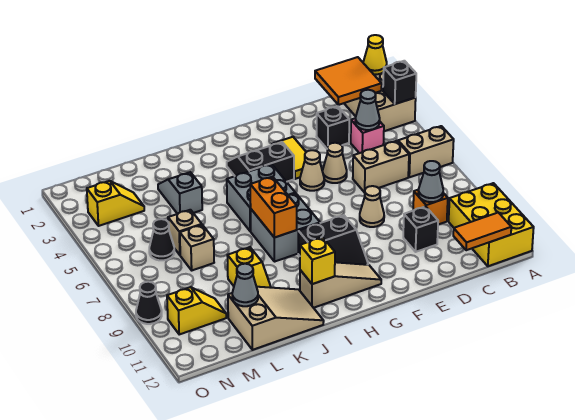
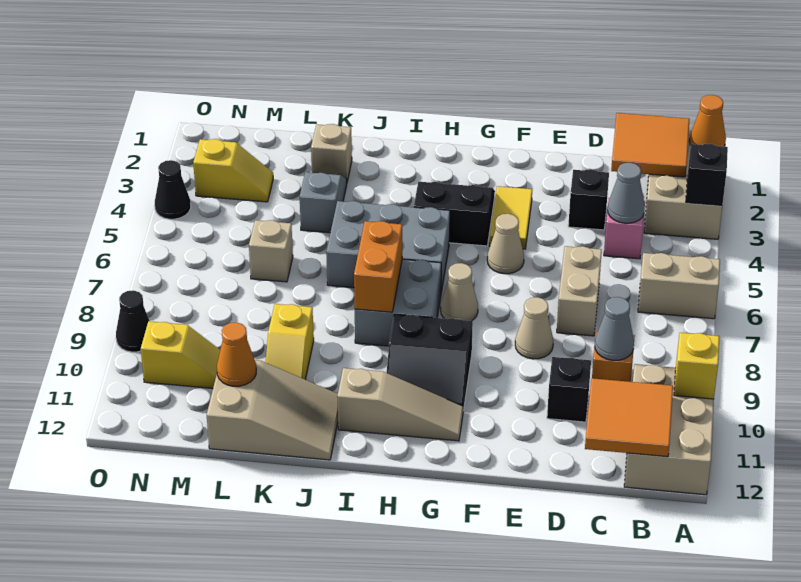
yellow cone A1 level 2 -> orange cone A1 level 2
yellow brick A10:B12 level 1 -> tan brick A10:B12 level 1
orange tile B12:C12 level 2 -> orange tile B11:C12 level 2
tan brick C6:D6 level 1 -> tan brick D6:D7 level 1
tan cone E5 level 1 -> tan cone G7 level 1
grey brick H5:I6 level 1 -> grey brick H5:J6 level 1
yellow brick I11 level 2 -> yellow brick A10 level 2
tan brick L7 level 1 -> tan brick K2 level 1
grey cone L11 level 2 -> orange cone L11 level 2
black cone M6 level 1 -> black cone O4 level 1

